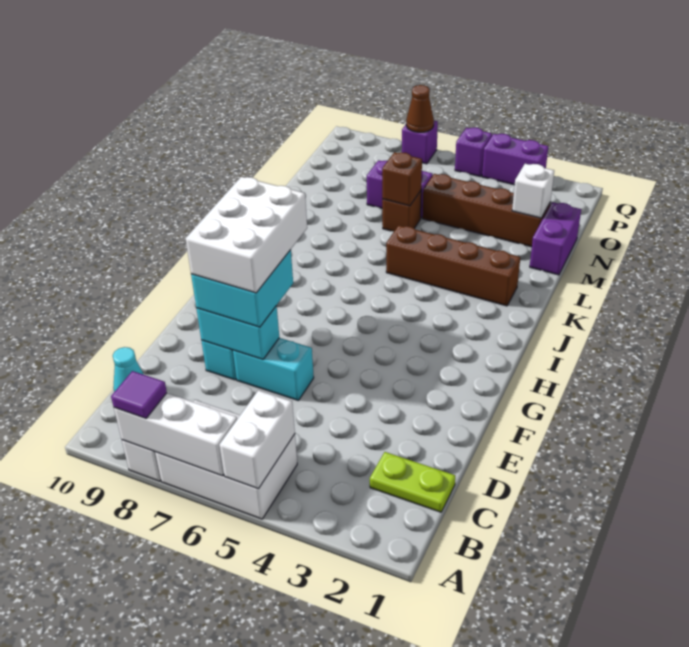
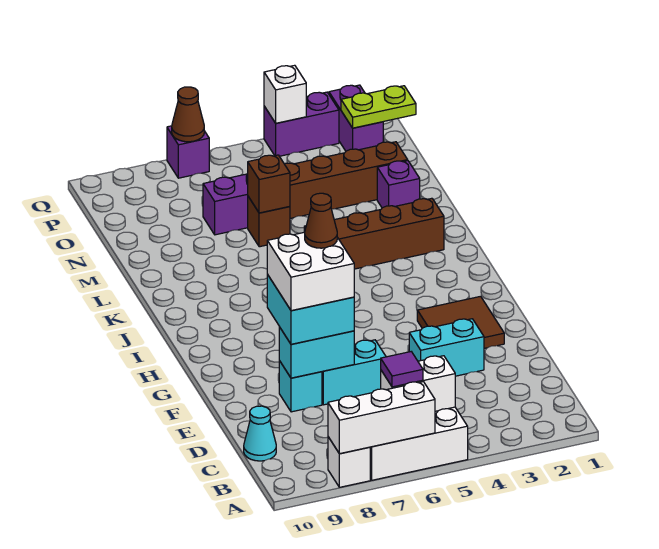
white brick A5:B5 level 2 -> white brick B5:B6 level 2
purple tile A8 level 3 -> purple tile B6 level 3
lime plate C1:C2 level 1 -> lime plate P1:P2 level 2
none -> cyan brick E3:E4 level 1
white brick E7:G8 level 4 -> white brick E7:F8 level 4
none -> brown tile F2:G3 level 1
none -> brown cone F7 level 5
purple brick M1:N1 level 1 -> purple brick P2:Q2 level 1
white brick N2 level 2 -> white brick Q4 level 2
purple brick Q5 level 1 -> purple brick M2 level 1

